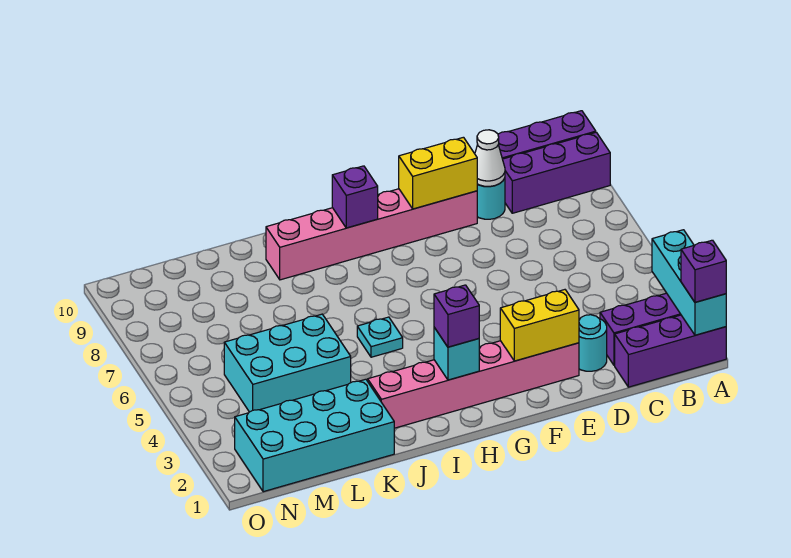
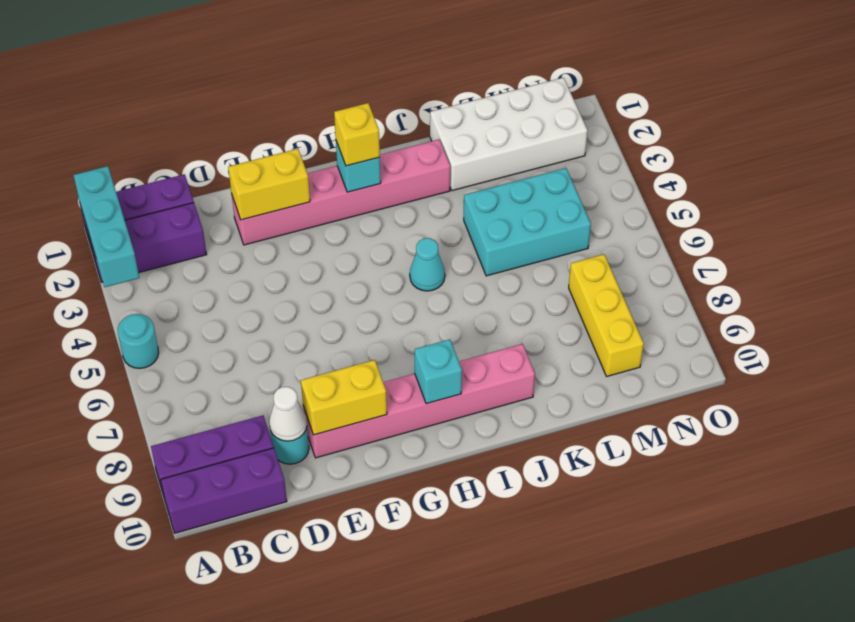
purple brick A1 level 3 -> none
cyan round brick D2 level 1 -> cyan round brick A5 level 1
purple brick H2 level 3 -> yellow brick H2 level 3
purple brick H9 level 2 -> cyan brick H9 level 2
cyan plate I5 level 1 -> cyan cone I5 level 1
cyan brick K1:N2 level 1 -> white brick K1:N2 level 1
none -> yellow brick M7:M9 level 1

